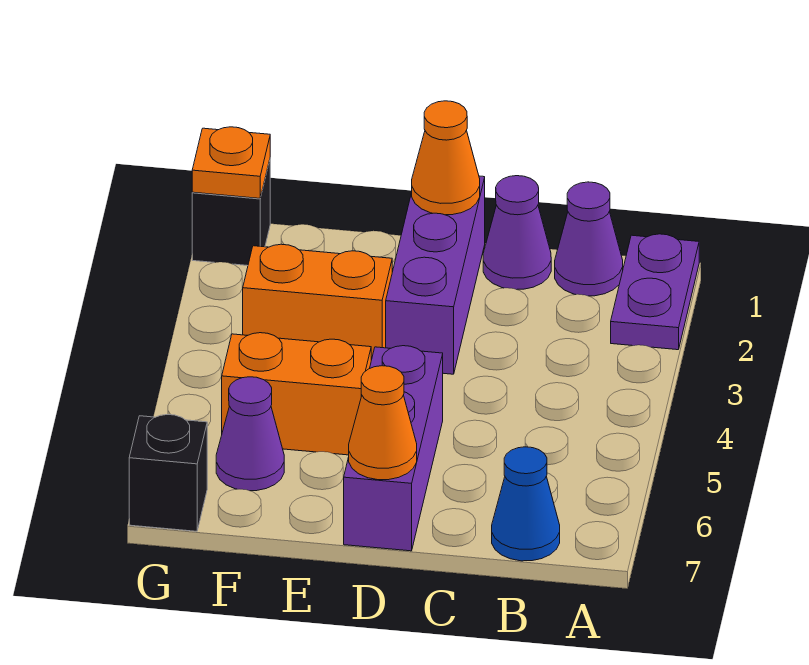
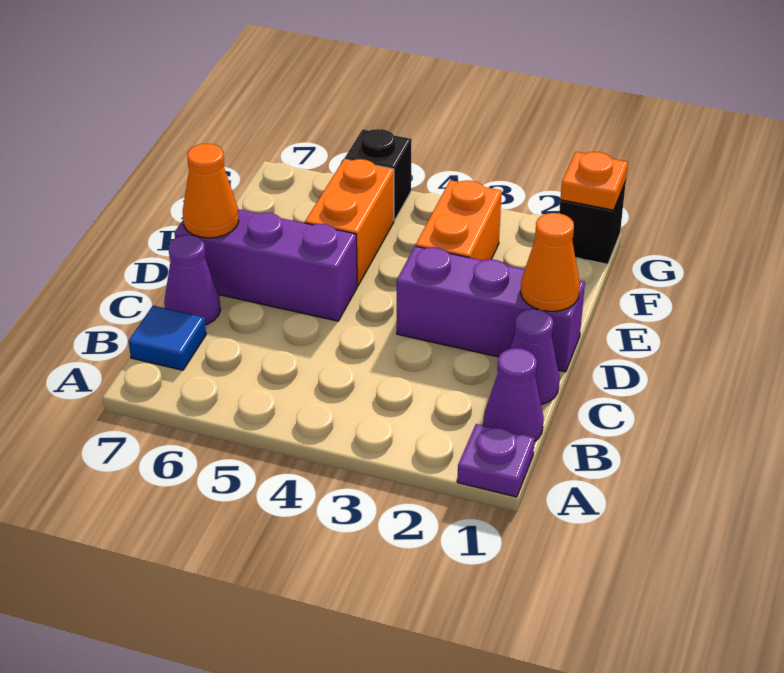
purple plate A1:A2 level 1 -> purple plate A1 level 1
blue cone B7 level 1 -> blue tile B7 level 1
purple cone F6 level 1 -> purple cone C7 level 1
black brick G7 level 1 -> black brick G5 level 1

